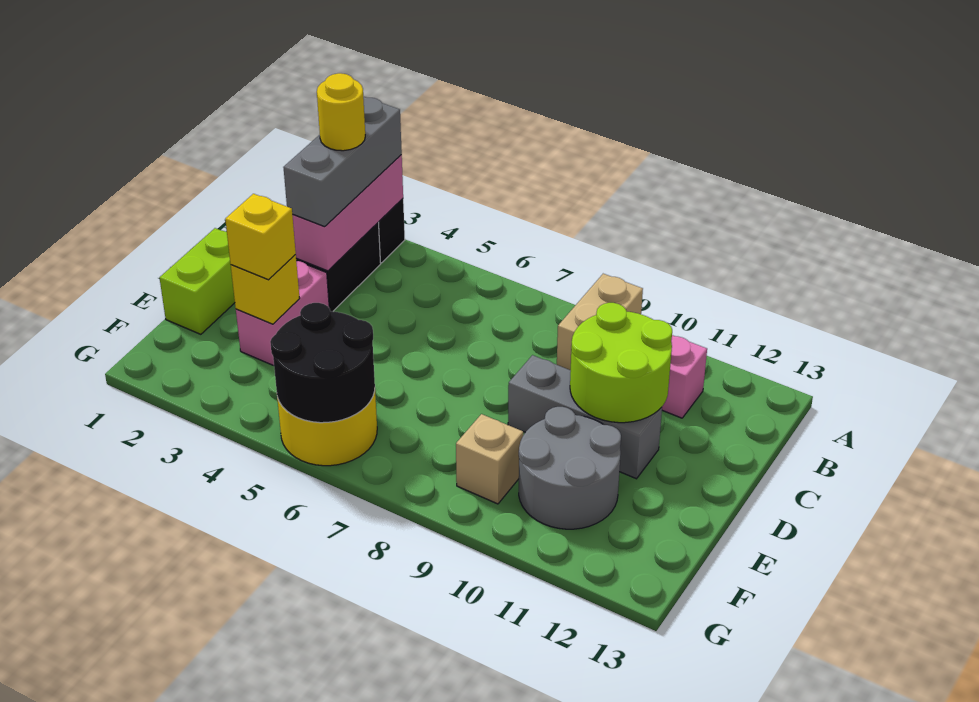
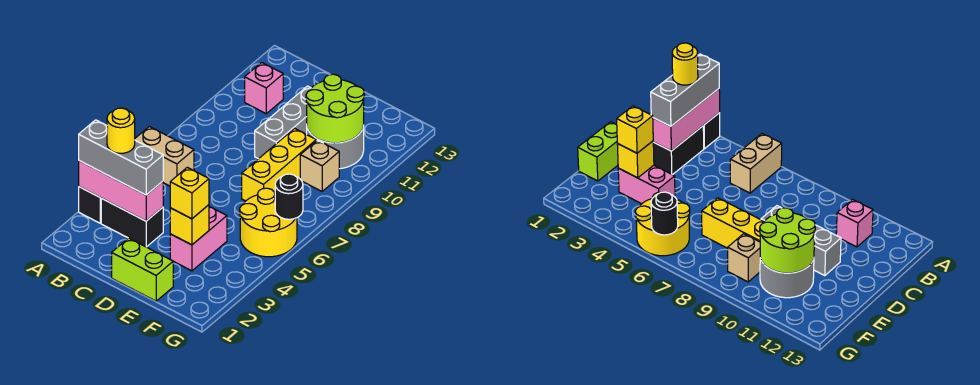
tan brick A9:B9 level 1 -> tan brick A6:B6 level 1
lime round brick C10:D11 level 2 -> lime round brick E10:F11 level 2
pink brick D3:E3 level 1 -> pink brick E3:E4 level 1
none -> yellow brick E7:E9 level 1
black round brick F5:G6 level 2 -> black round brick G6 level 2

